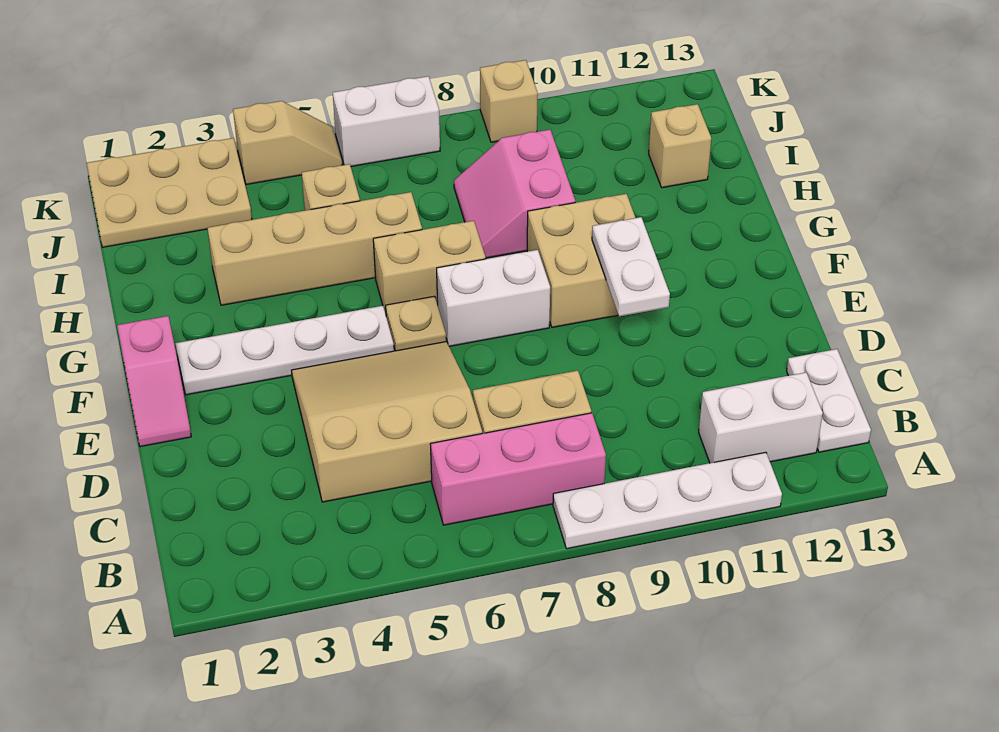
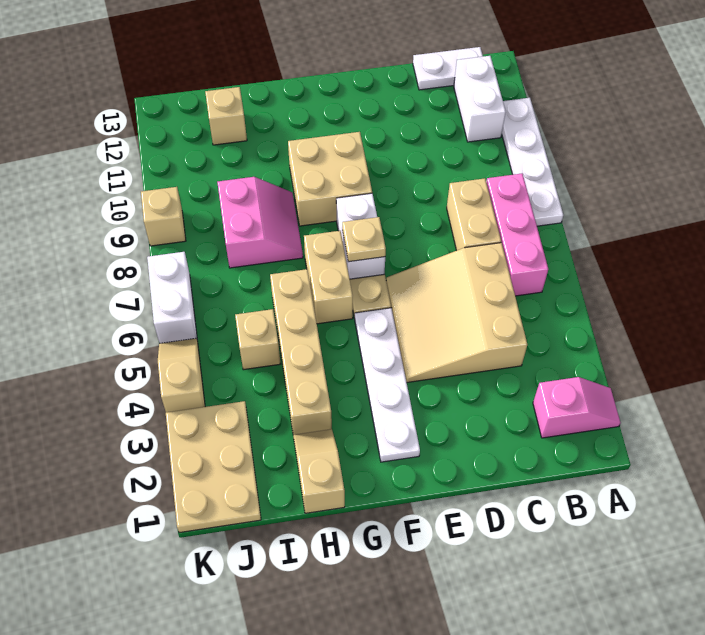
pink slope E1:F1 level 1 top F -> pink slope A2:B2 level 1 top B
white plate E10:F10 level 2 -> none
none -> tan plate F7 level 2
none -> tan slope H1:H2 level 1 top 1
pink slope H8:I9 level 1 top 9 -> pink slope H8:I9 level 1 top I

